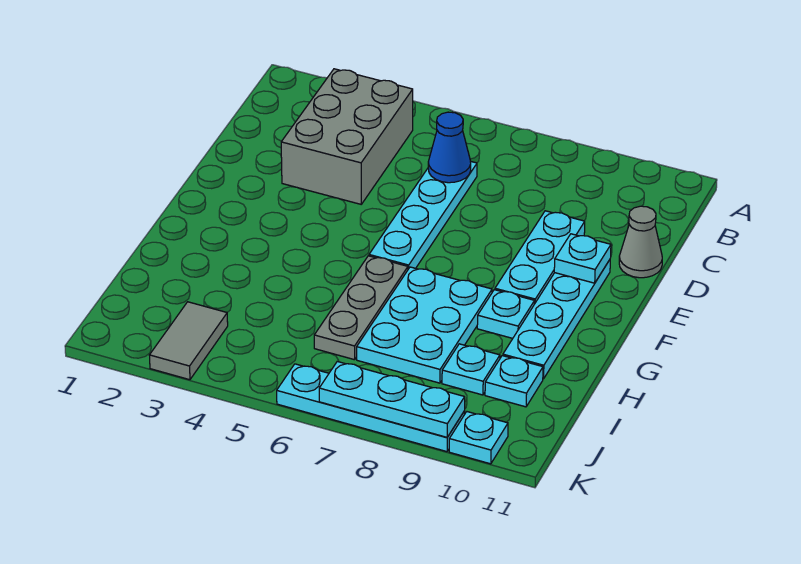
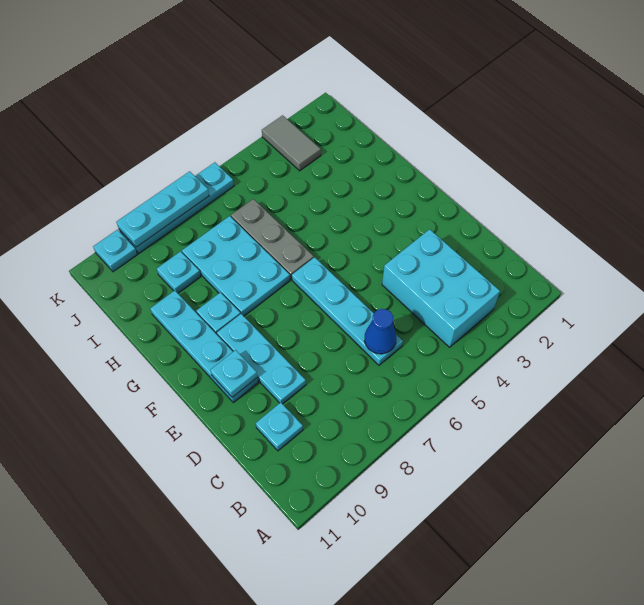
grey brick B3:D4 level 1 -> cyan brick B3:D4 level 1
grey cone D11 level 1 -> none
cyan plate I10 level 1 -> cyan plate C10 level 1

